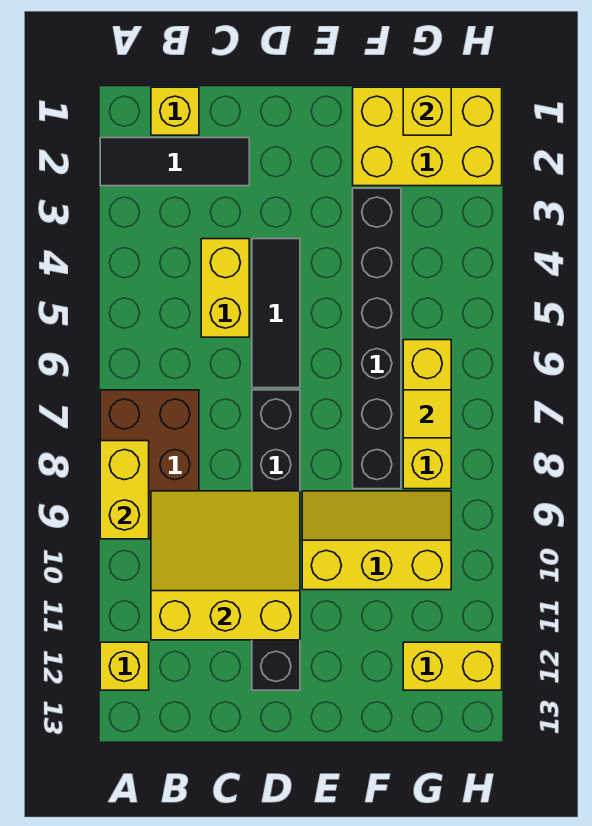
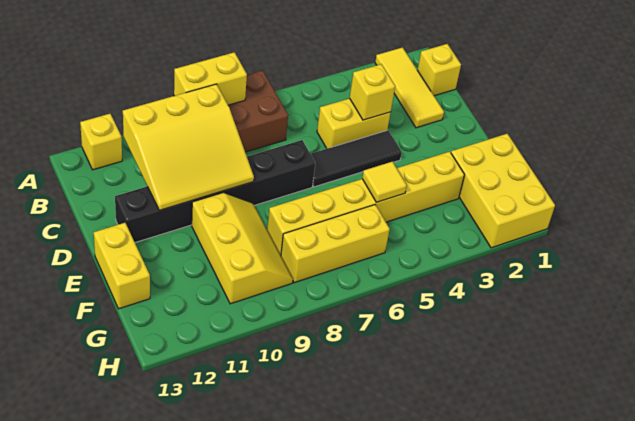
black tile A2:C2 level 1 -> yellow tile A2:C2 level 1
yellow slope B9:D11 level 2 top 11 -> yellow slope B9:D11 level 2 top B
black brick F3:F8 level 1 -> yellow brick F3:F8 level 1
yellow brick G1 level 2 -> yellow brick C4 level 2
yellow tile G7 level 2 -> yellow tile F5 level 2
yellow brick G12:H12 level 1 -> yellow brick E13:F13 level 1

